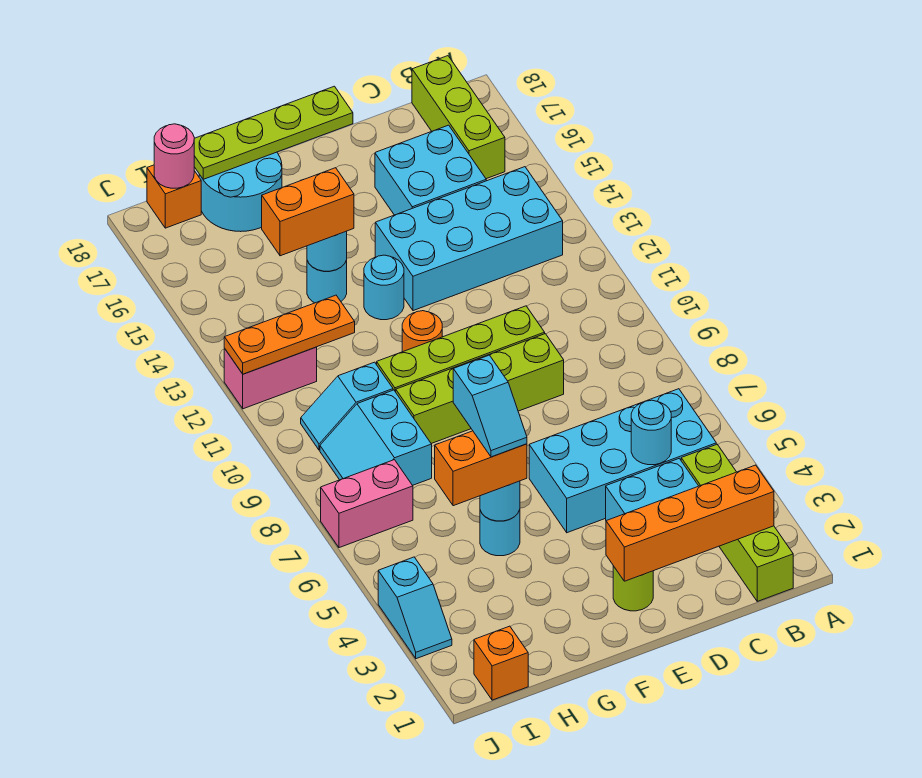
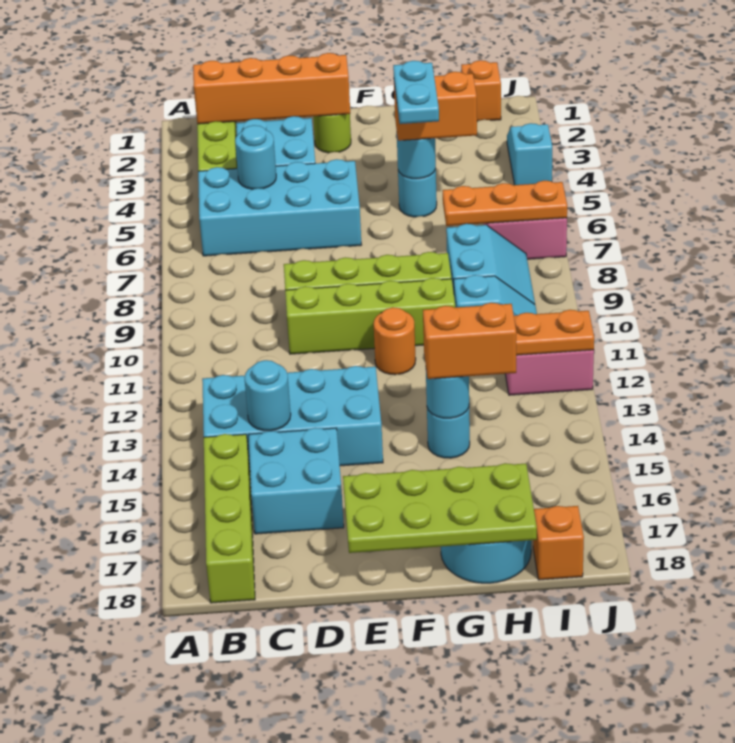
lime brick B16:B18 level 1 -> lime brick B15:B18 level 1
lime plate E18:H18 level 2 -> lime plate E17:H18 level 2
cyan round brick F13 level 1 -> cyan round brick C14 level 2
cyan slope G5:G6 level 4 top 6 -> cyan plate G5:G6 level 4
none -> orange plate H7:J7 level 2
pink round brick I18 level 2 -> none

